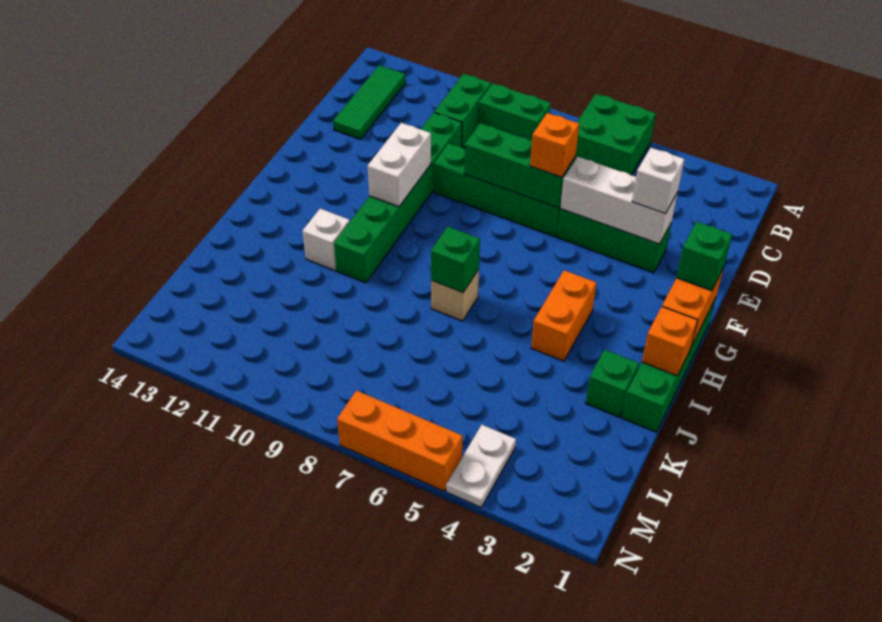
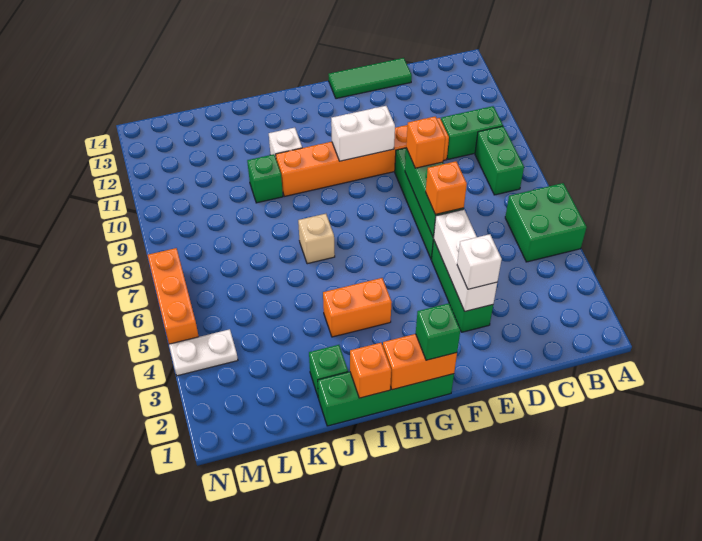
green tile B13:D13 level 1 -> green tile D14:F14 level 1
green brick D10:I10 level 1 -> orange brick D10:I10 level 1
none -> orange brick E8 level 3
green brick I7 level 2 -> green brick J10 level 1

